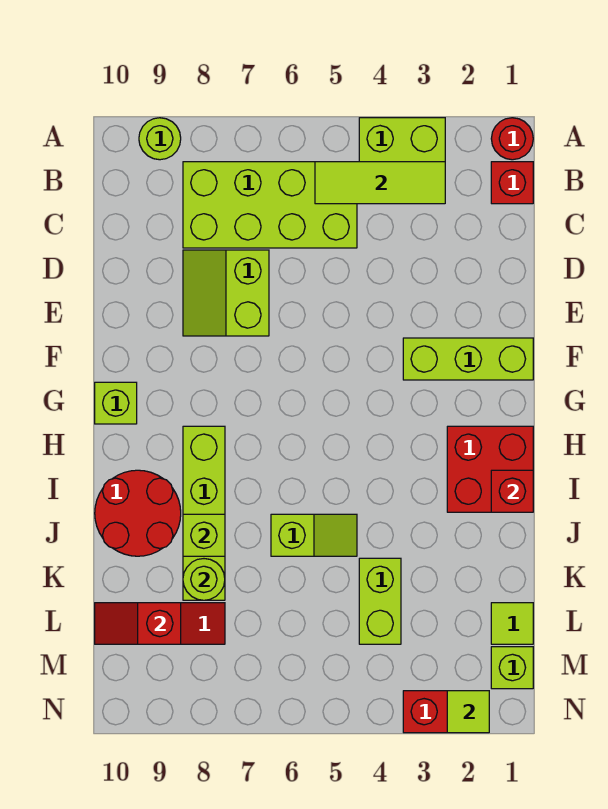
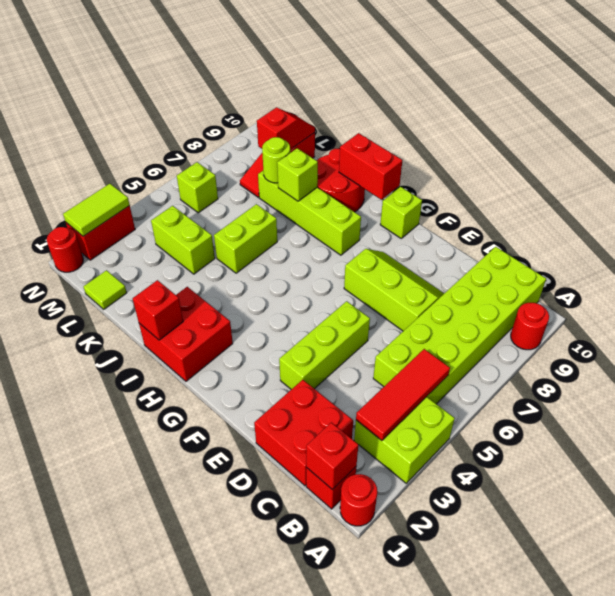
lime round brick A9 level 1 -> red round brick A9 level 1
none -> red brick B1 level 2
lime tile B3:B5 level 2 -> red tile B3:B5 level 2
lime brick B5:C8 level 1 -> lime brick B5:C10 level 1
none -> red brick C1:D2 level 1
lime slope D7:E8 level 1 top 7 -> lime slope D7:F8 level 1 top 7
lime brick F1:F3 level 1 -> lime brick E3:E5 level 1
none -> red brick H10:I10 level 2
lime slope J5:J6 level 1 top 6 -> lime brick J5:J6 level 1
lime brick M1 level 1 -> lime brick M6 level 1
none -> red round brick N1 level 1
lime tile N2 level 2 -> lime tile N2:N3 level 2

